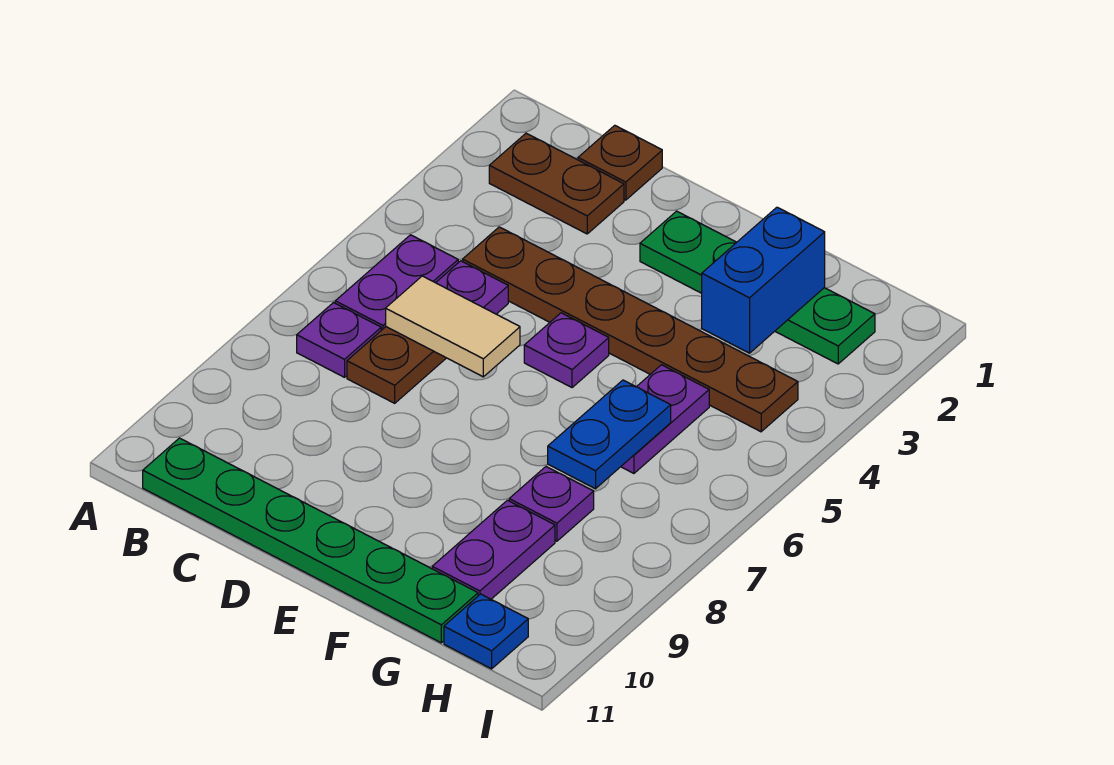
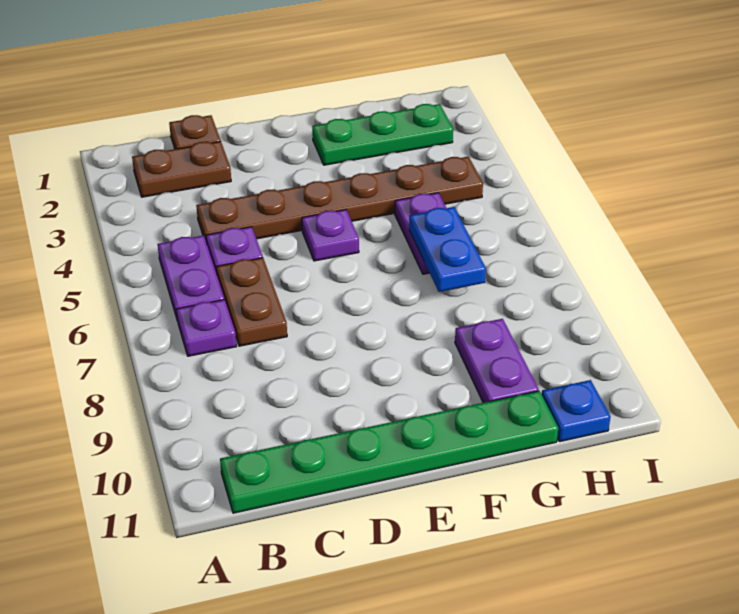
tan tile C6:D6 level 2 -> none
green plate E2:H2 level 1 -> green plate F2:H2 level 1
blue brick G2:G3 level 2 -> none
purple plate G8 level 1 -> none

